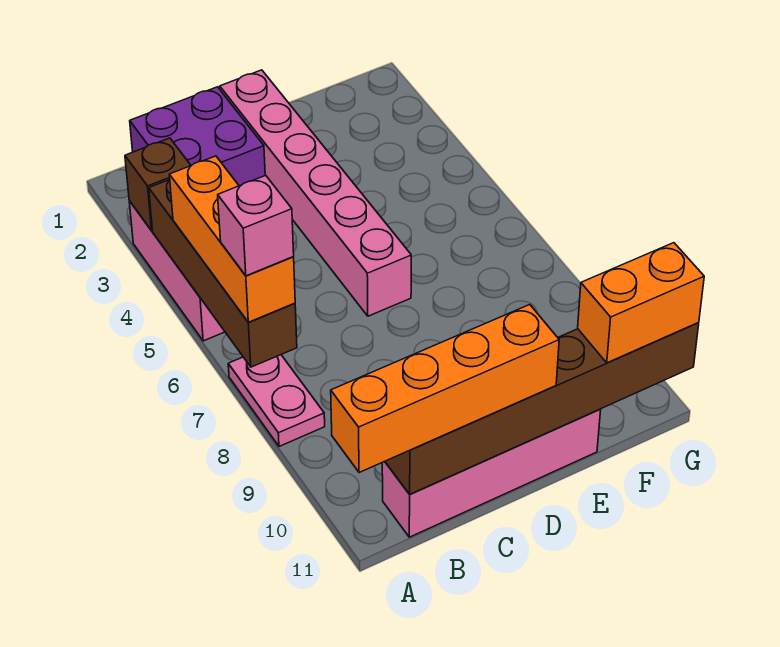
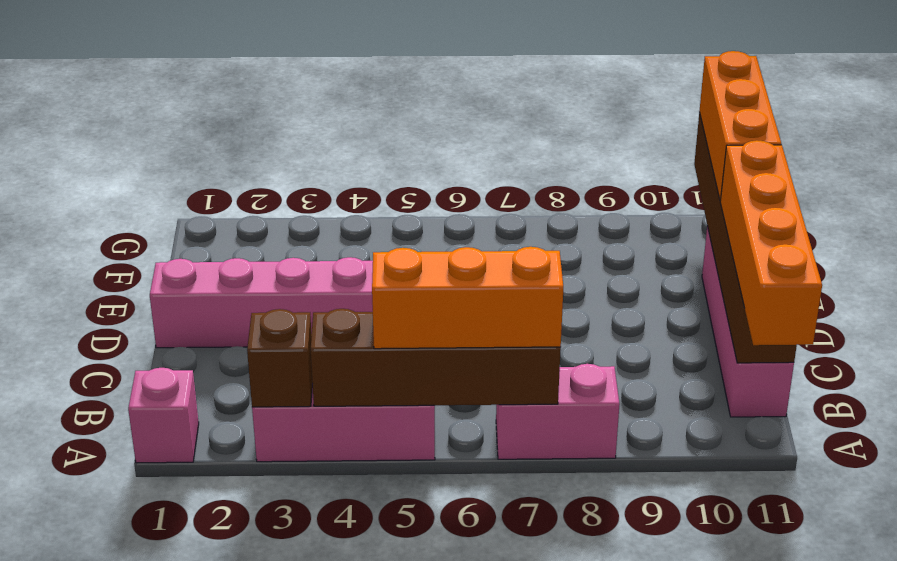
pink plate A7:A8 level 1 -> pink brick A7:A8 level 1
pink brick A7 level 4 -> pink brick A1 level 1
purple brick B1:C2 level 1 -> none
orange brick F11:G11 level 3 -> orange brick E11:G11 level 3

